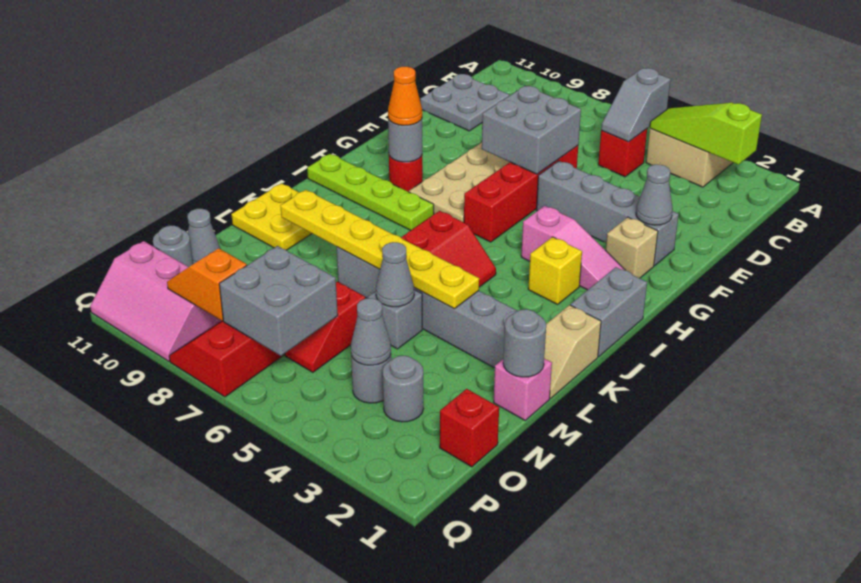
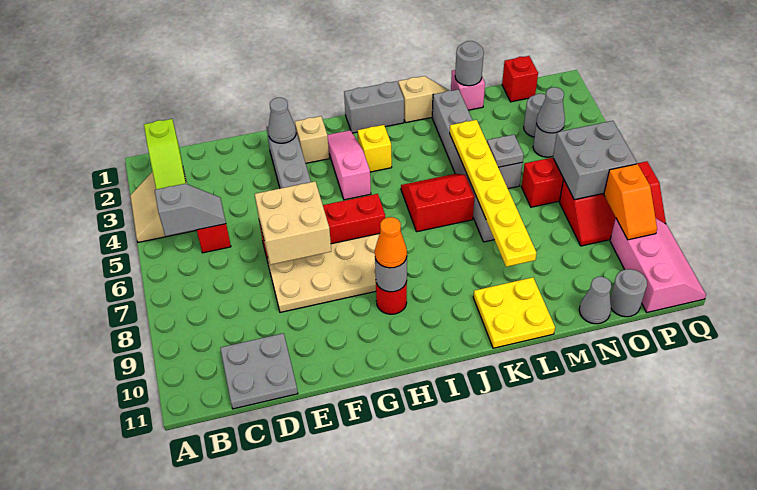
grey brick E6:F7 level 2 -> tan brick E6:F7 level 2
lime plate I8:I11 level 1 -> none
grey cone M5 level 2 -> grey plate M5 level 2

